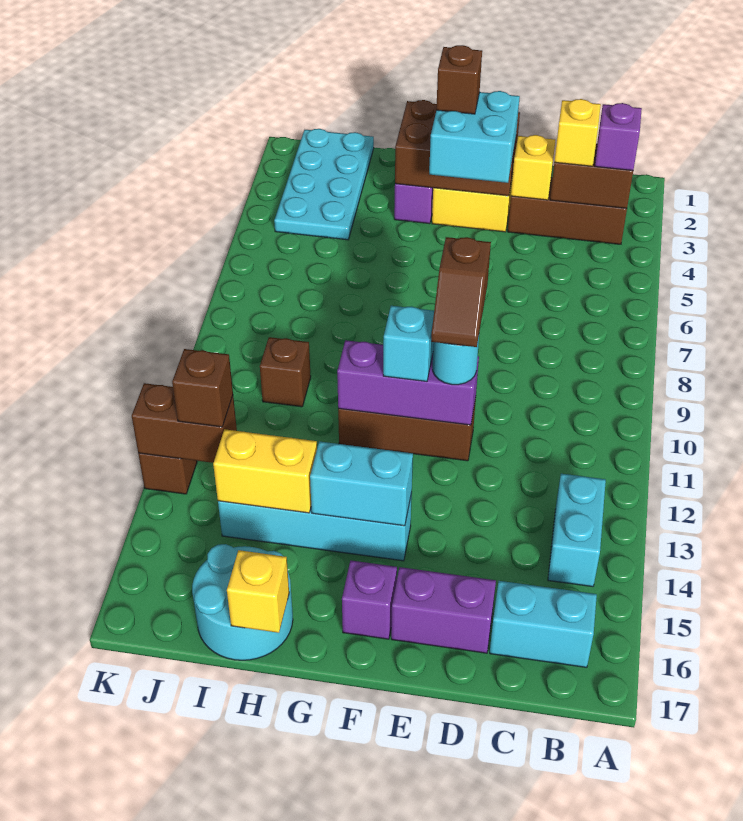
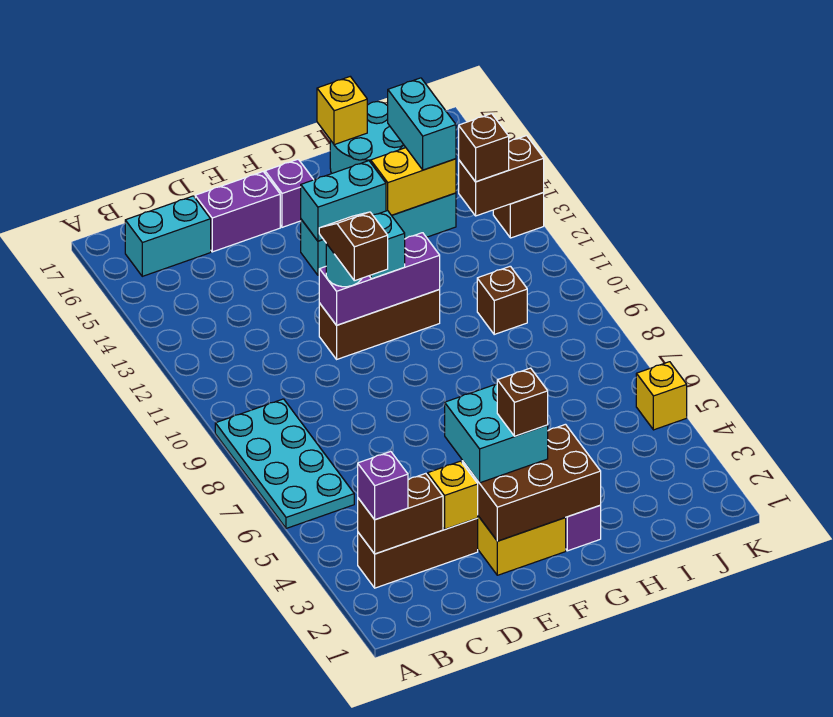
cyan brick B13:B14 level 1 -> cyan brick I14:I15 level 3
yellow brick C3 level 3 -> yellow brick K5 level 1
cyan plate I1:J4 level 1 -> cyan plate A6:B9 level 1

